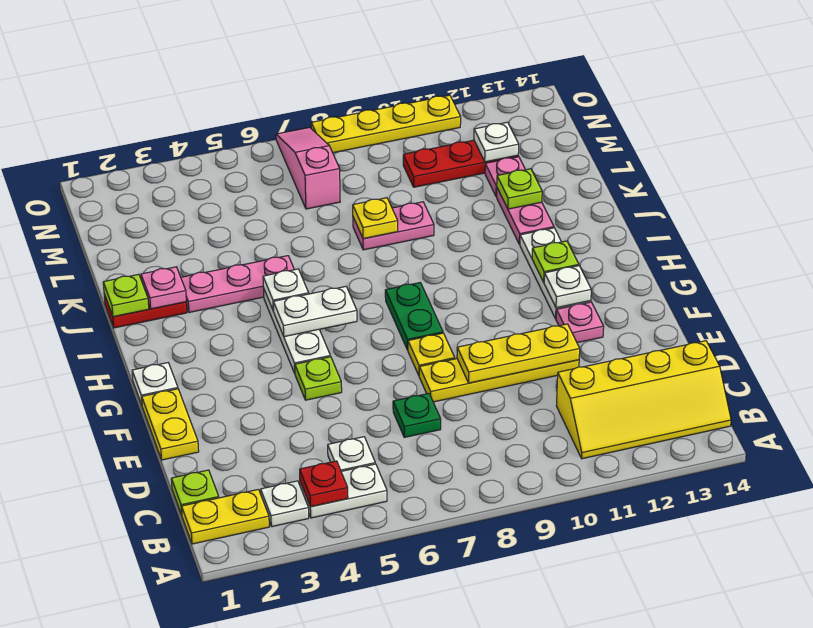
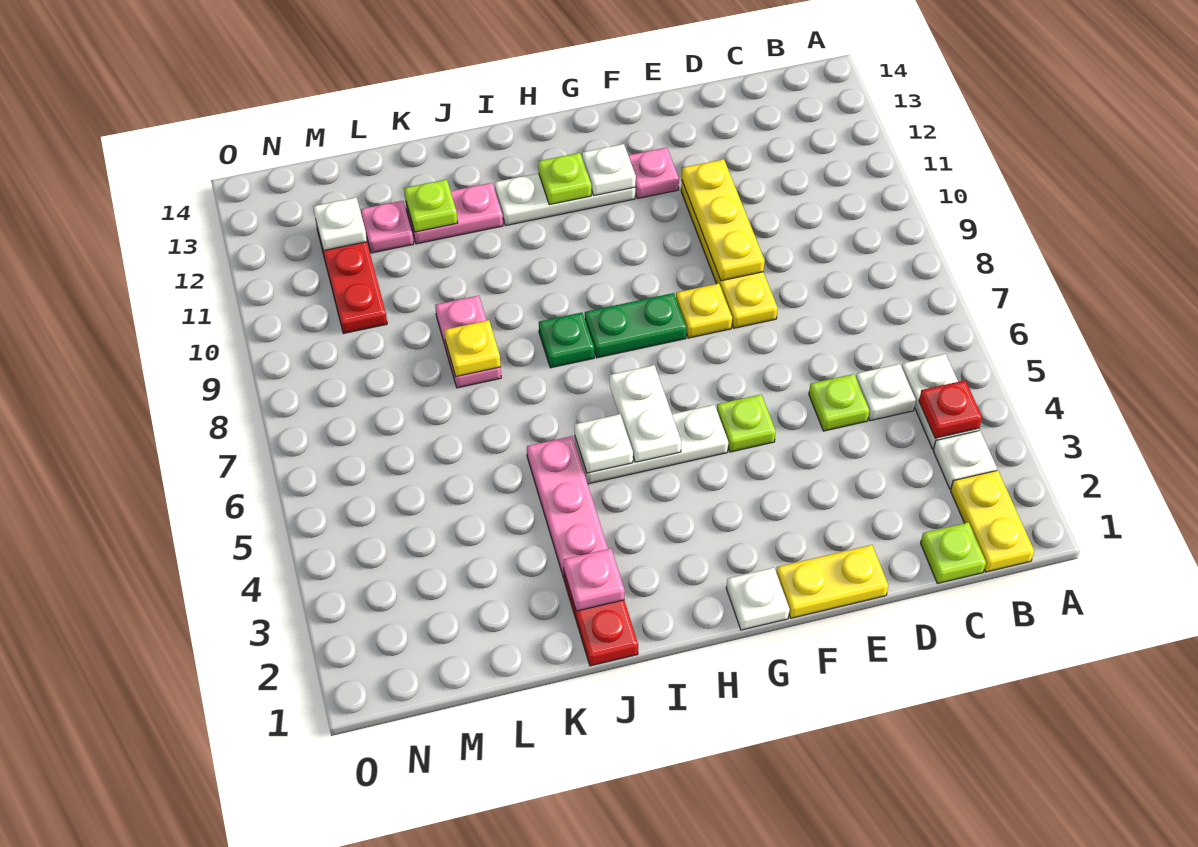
yellow slope B11:C14 level 1 top C -> none
green plate D7 level 1 -> green plate I8 level 1
lime plate J1 level 2 -> lime plate D5 level 1
pink slope M7:O7 level 1 top M -> none
yellow plate O8:O11 level 1 -> none

